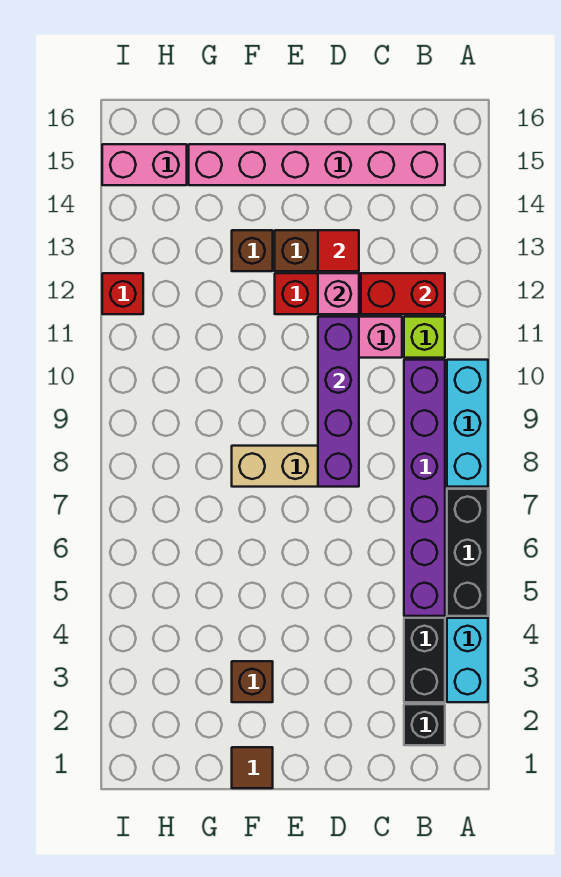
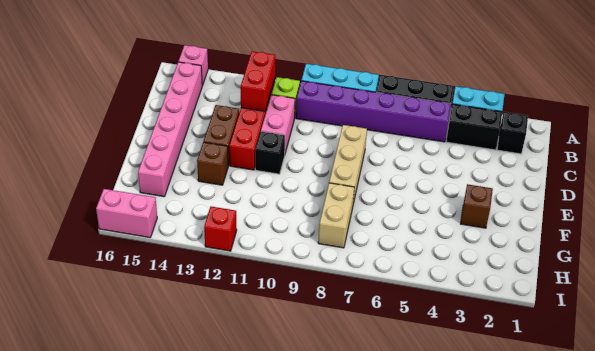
purple brick D8:D11 level 2 -> none
pink brick D12 level 2 -> pink brick A15 level 1
red tile D13 level 2 -> none
none -> black brick E11 level 1
brown tile F1 level 1 -> none
none -> tan brick G8:H8 level 1
pink brick H15:I15 level 1 -> pink brick I15:I16 level 1

